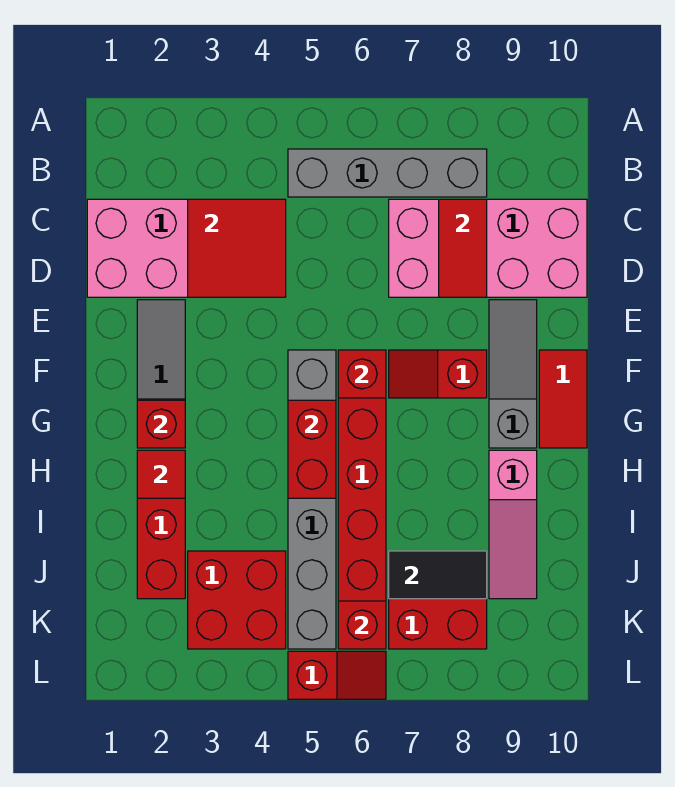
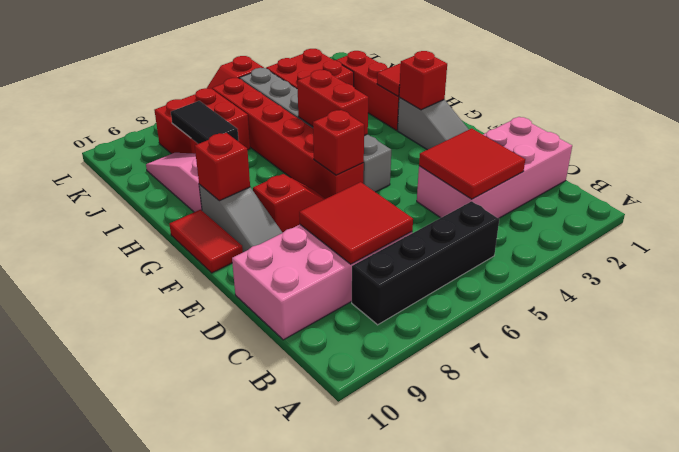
grey brick B5:B8 level 1 -> black brick B5:B8 level 1
red tile C8:D8 level 2 -> red tile C7:D8 level 2
black tile J7:J8 level 2 -> black tile I8:J8 level 2
red brick K6 level 2 -> red brick G9 level 2

